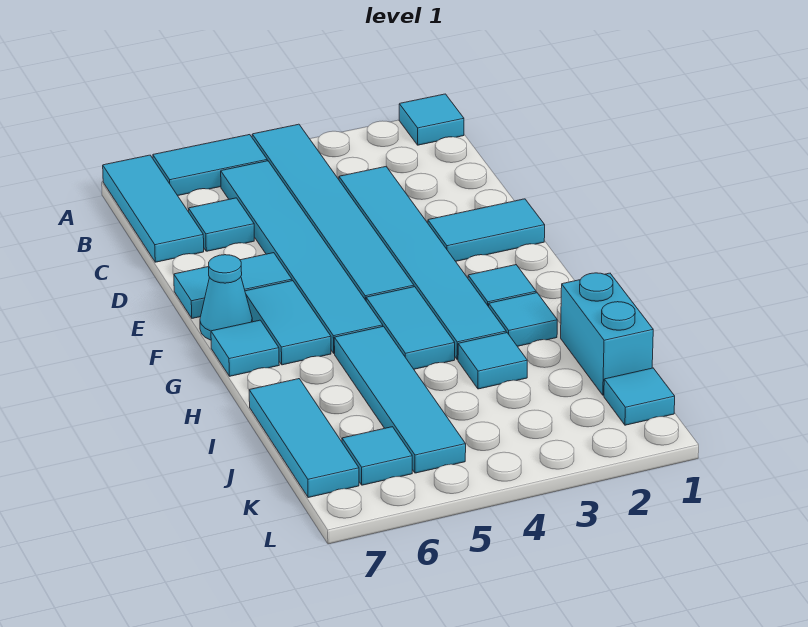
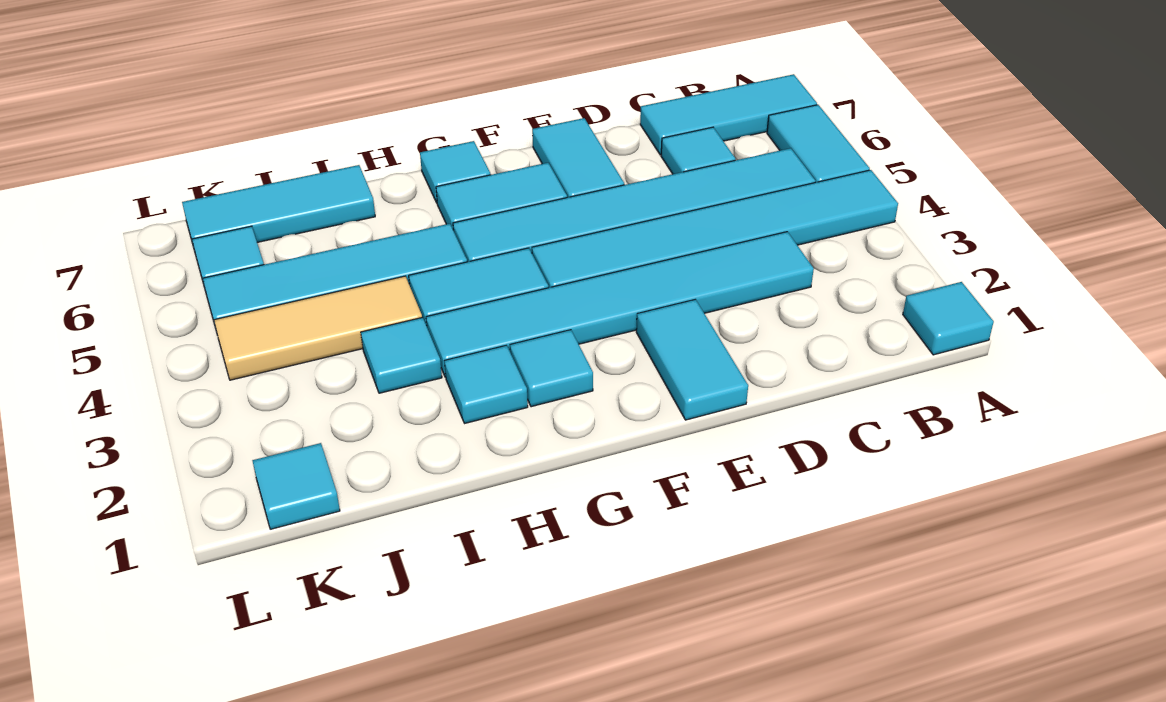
cyan cone F7 level 1 -> none
cyan brick I1:J1 level 1 -> none
none -> tan tile I4:K4 level 1

